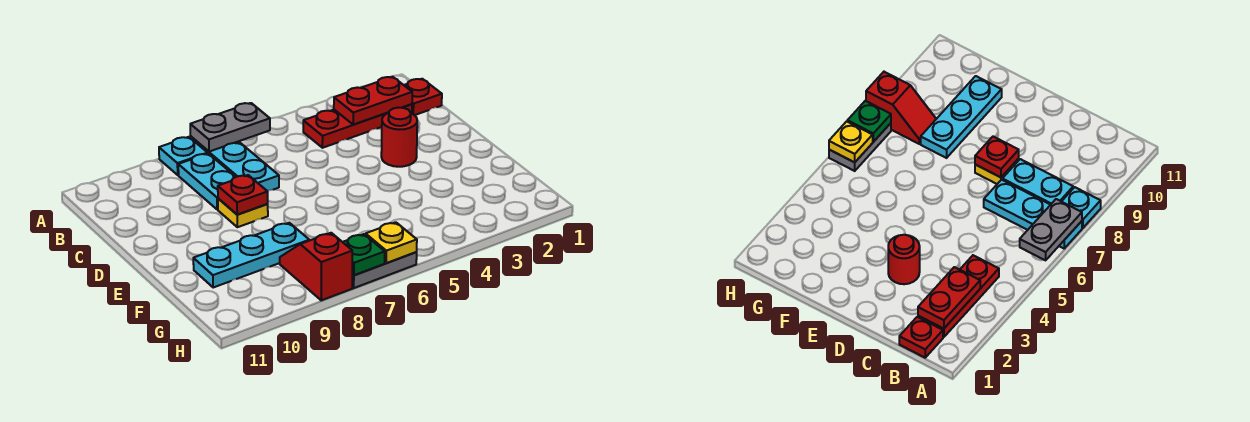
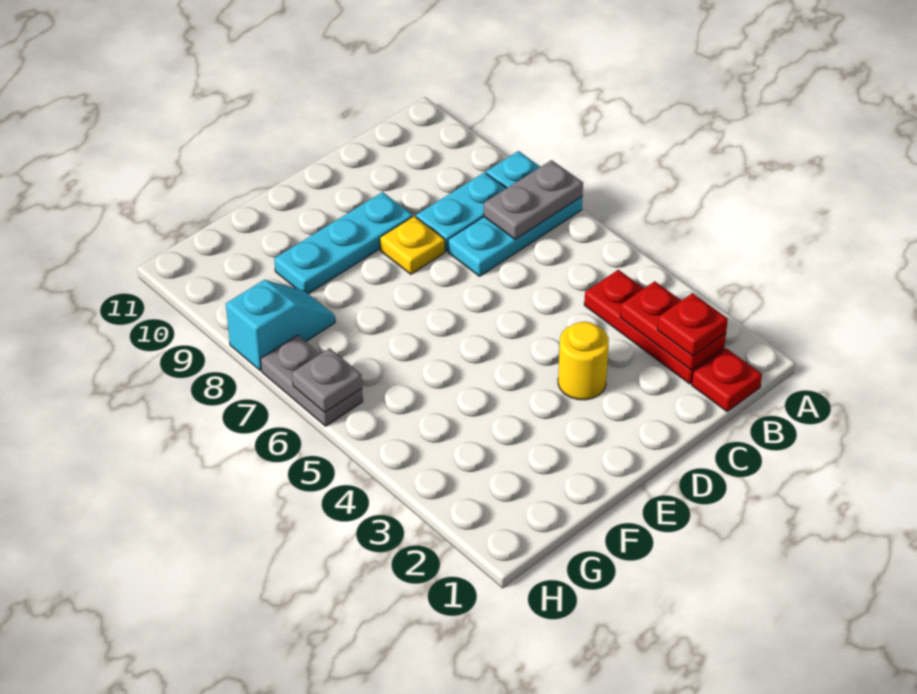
grey plate A6:A7 level 2 -> grey plate A7:B7 level 2
red round brick D3 level 1 -> yellow round brick D3 level 1
red plate D8 level 2 -> red plate B2 level 3
cyan plate F8:F10 level 1 -> cyan plate D9:F9 level 1
red slope G8:H8 level 1 top H -> cyan slope G8:H8 level 1 top H
yellow plate H6 level 2 -> grey plate H6 level 2
green plate H7 level 2 -> none

